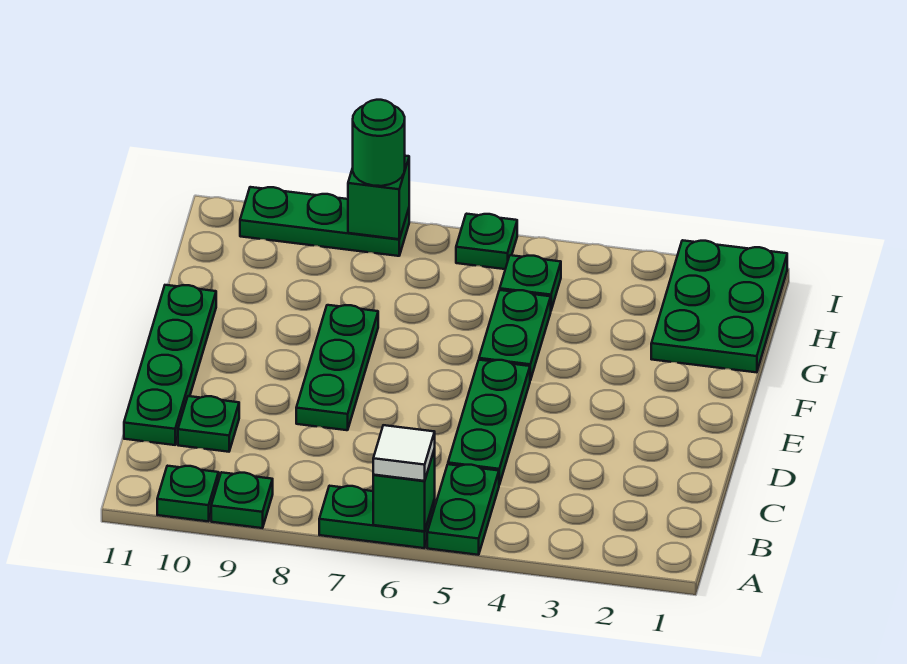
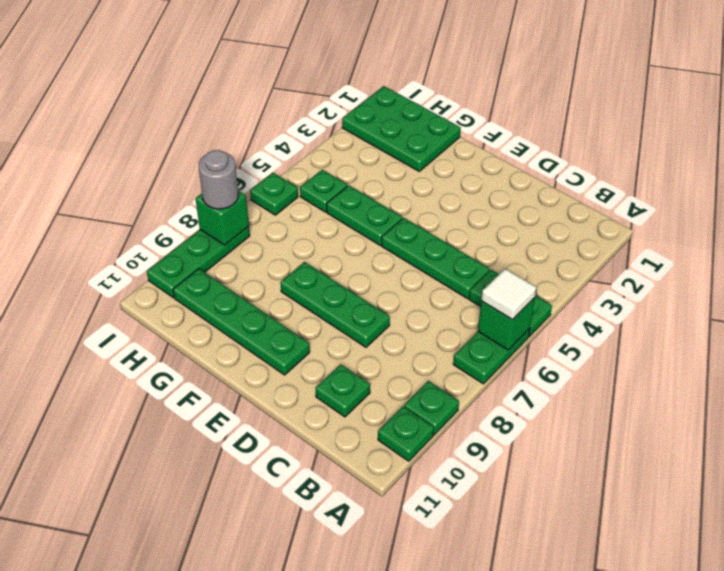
green plate C11:F11 level 1 -> green plate E10:H10 level 1
green round brick I8 level 3 -> grey round brick I8 level 3

